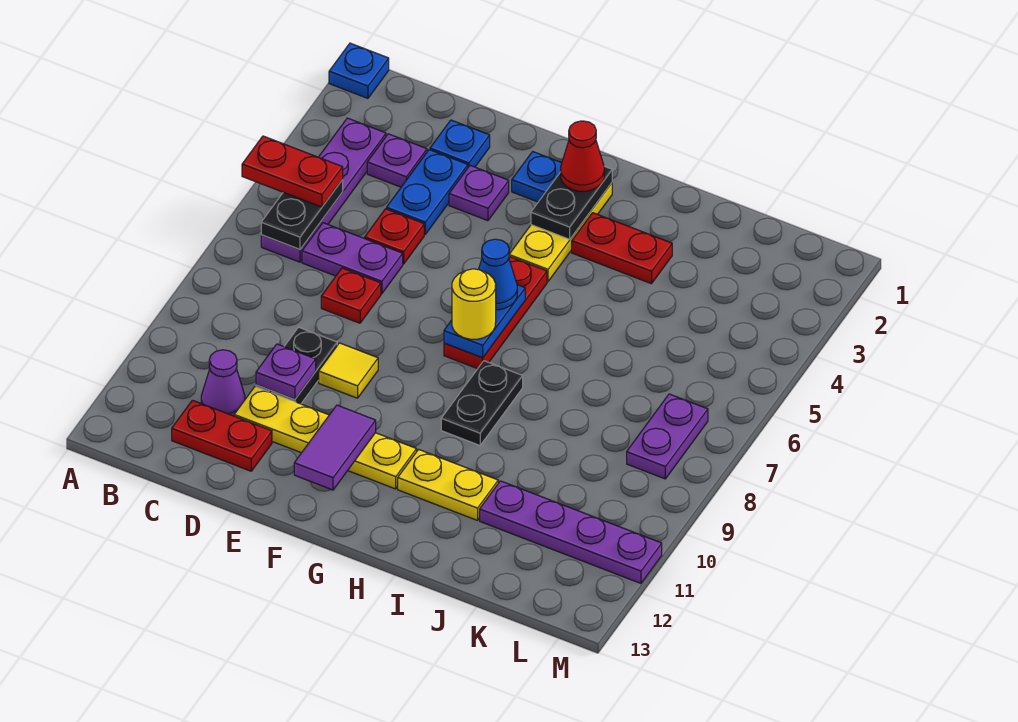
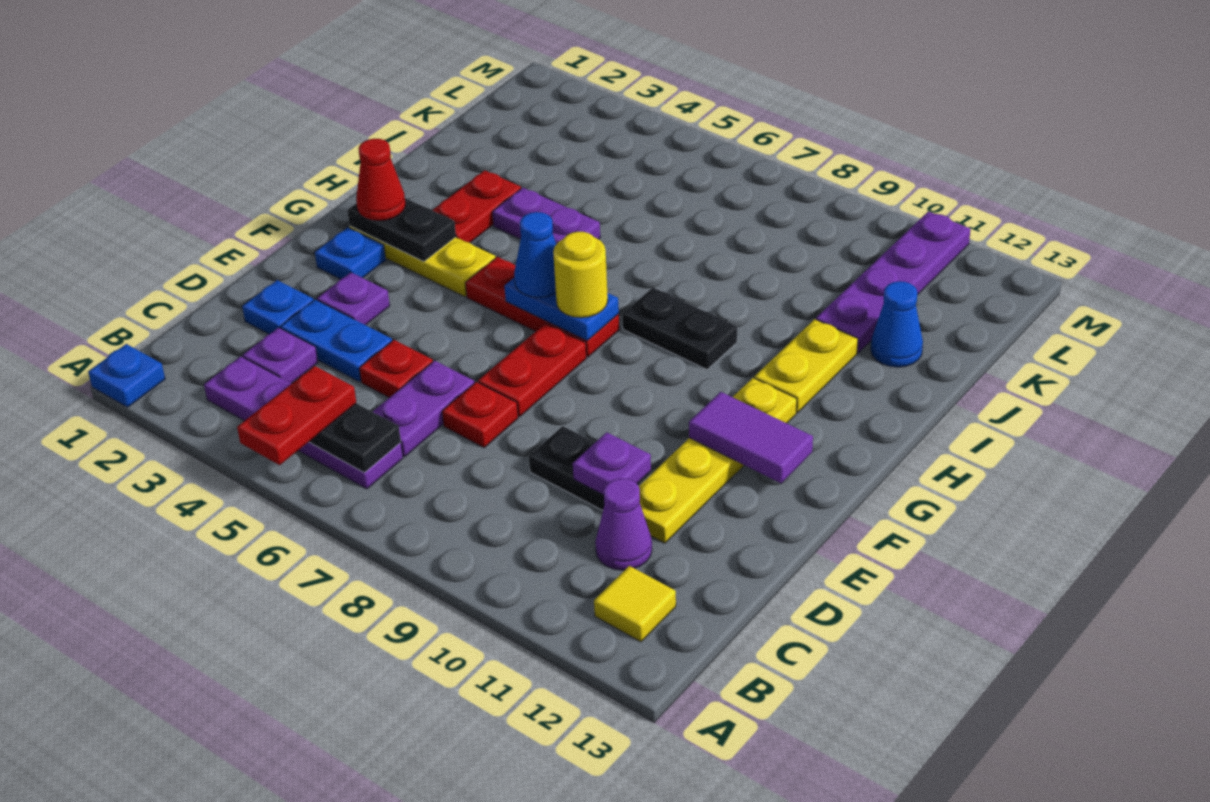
red plate C12:D12 level 1 -> red plate E7:F7 level 1
yellow tile E9 level 1 -> yellow tile B12 level 1
none -> blue cone J12 level 1
purple plate L7:L8 level 1 -> purple plate I4:I5 level 1

